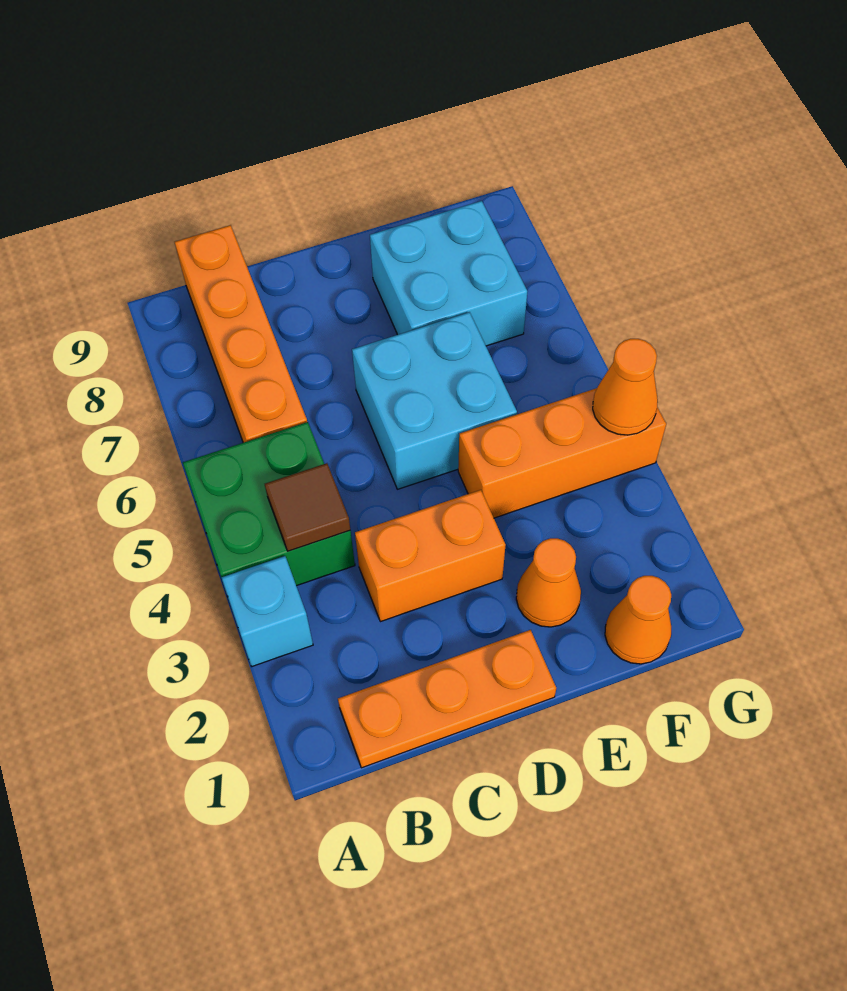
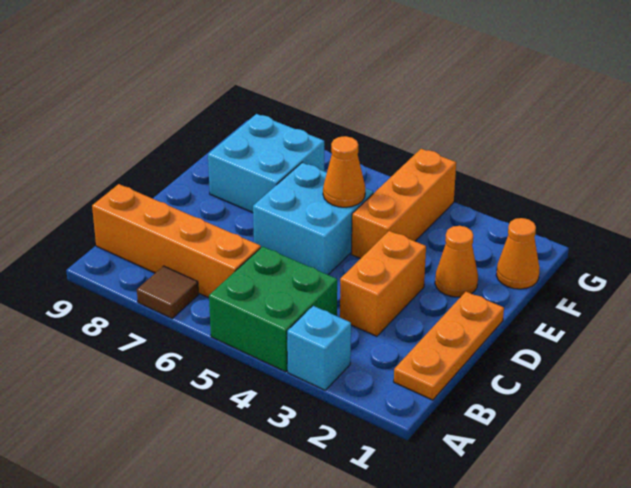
brown tile B4 level 2 -> brown tile A7 level 1
orange cone G4 level 2 -> orange cone E5 level 2

